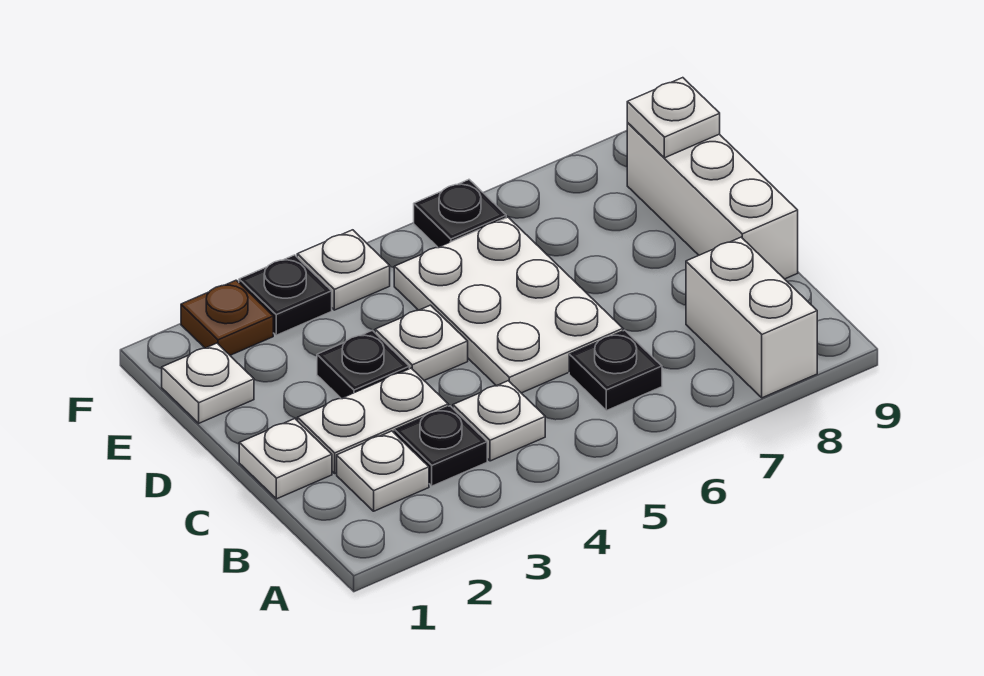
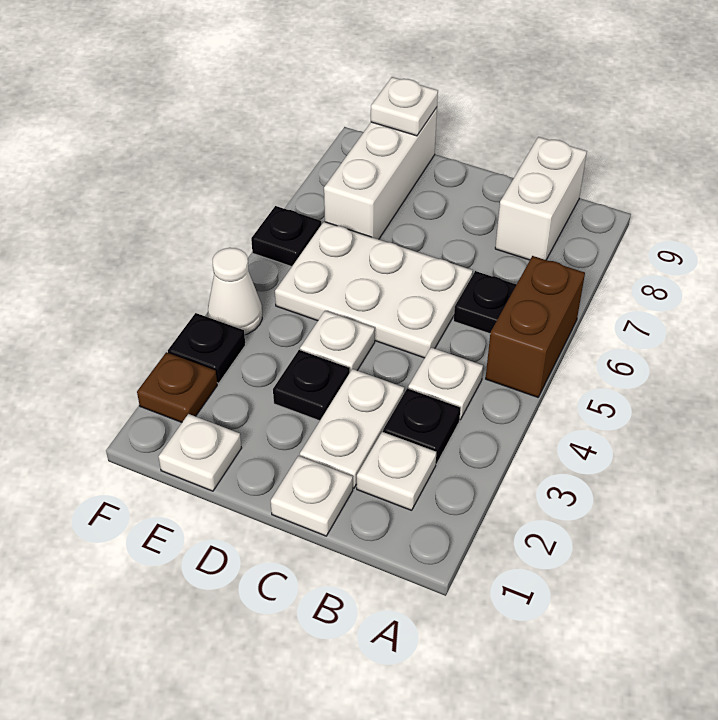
none -> brown brick A5:A6 level 1
white brick A8:B8 level 1 -> white brick B8:B9 level 1
white brick C9:E9 level 1 -> white brick E7:E9 level 1
white plate F4 level 1 -> white cone F4 level 1

